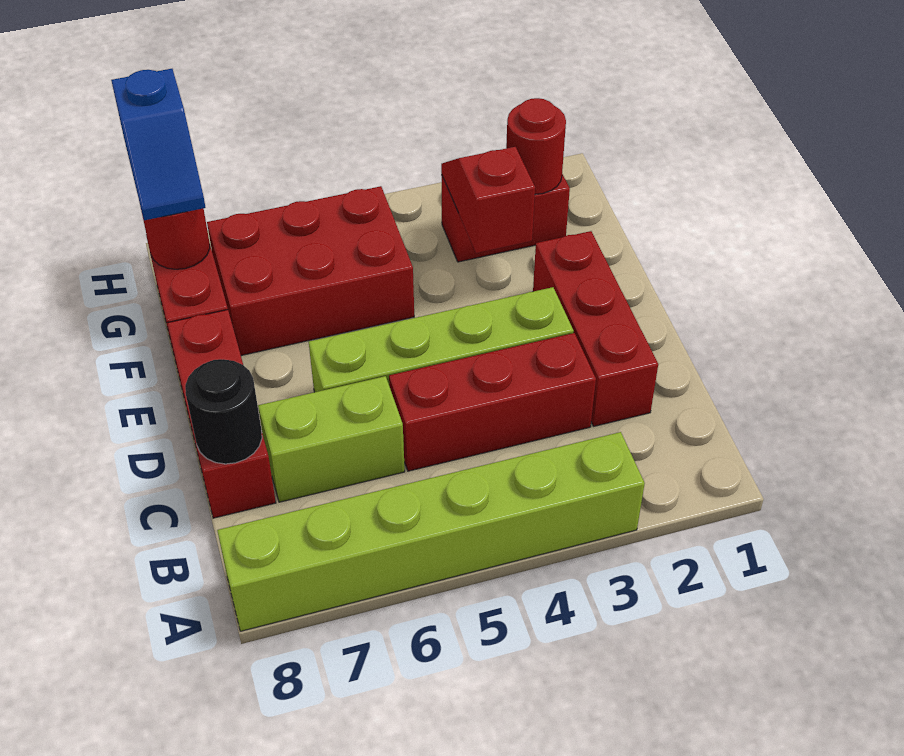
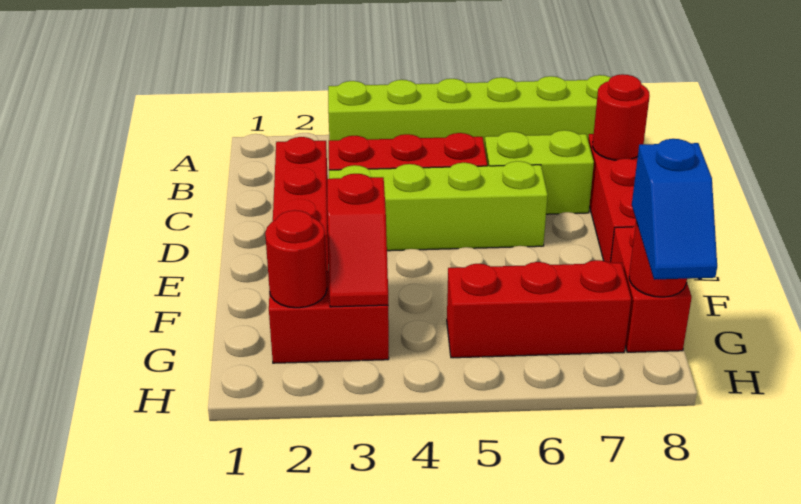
black round brick C8 level 2 -> red round brick C8 level 2
red brick F5:G7 level 1 -> red brick G5:G7 level 1
blue slope G8:H8 level 3 top H -> blue slope G8:H8 level 3 top G

